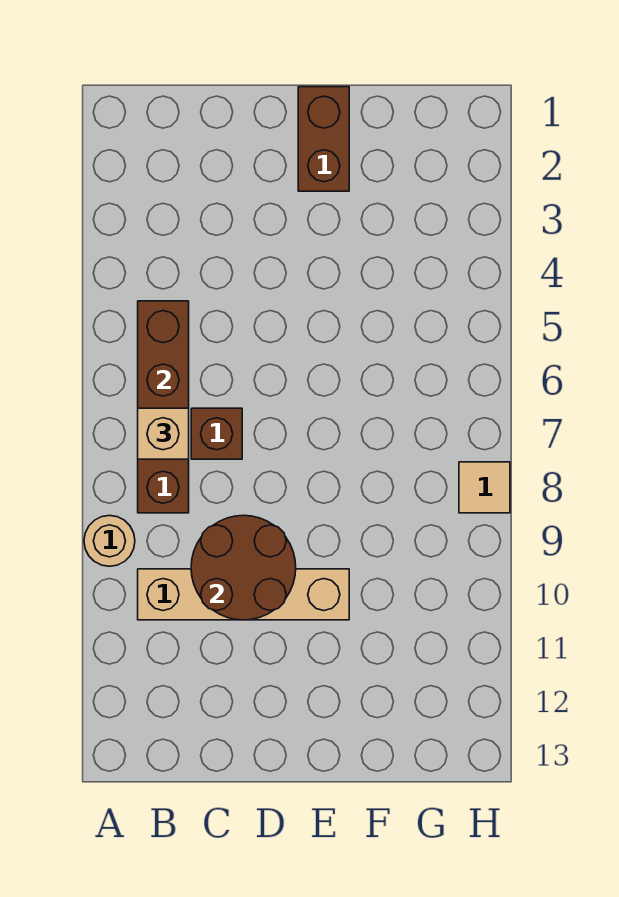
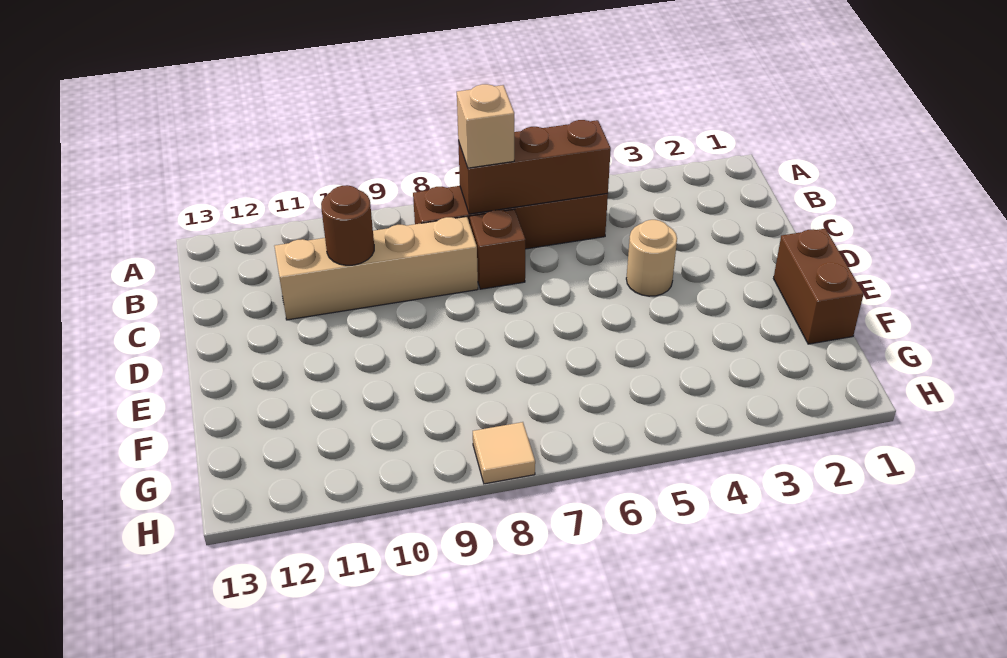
tan round brick A9 level 1 -> tan round brick D4 level 1
tan brick B10:E10 level 1 -> tan brick C8:C11 level 1
brown round brick C9:D10 level 2 -> brown round brick C10 level 2
brown brick E1:E2 level 1 -> brown brick E1:F1 level 1

